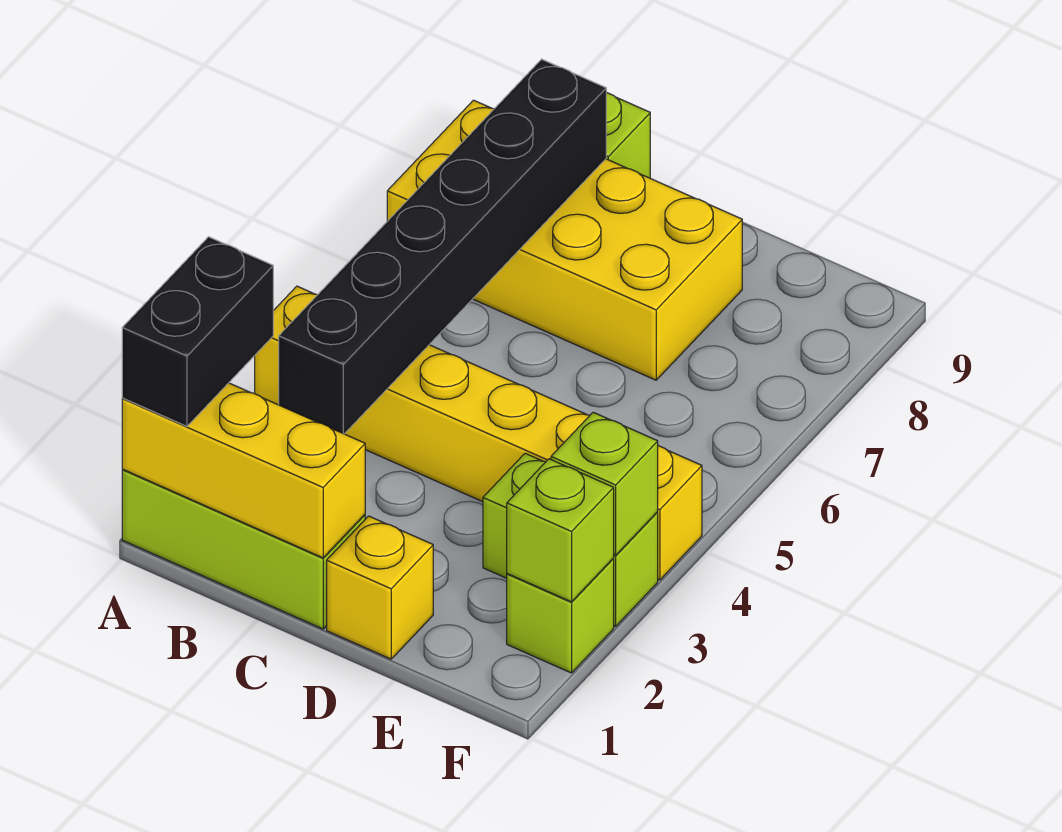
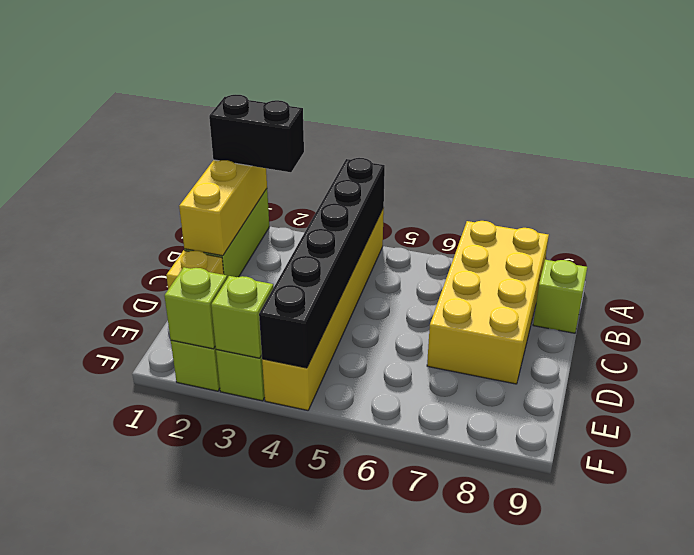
black brick B3:B8 level 2 -> black brick A4:F4 level 2

